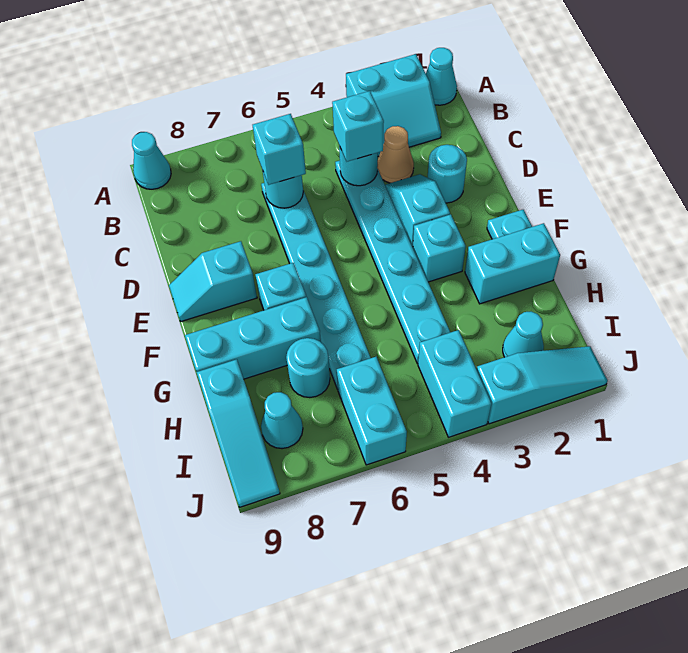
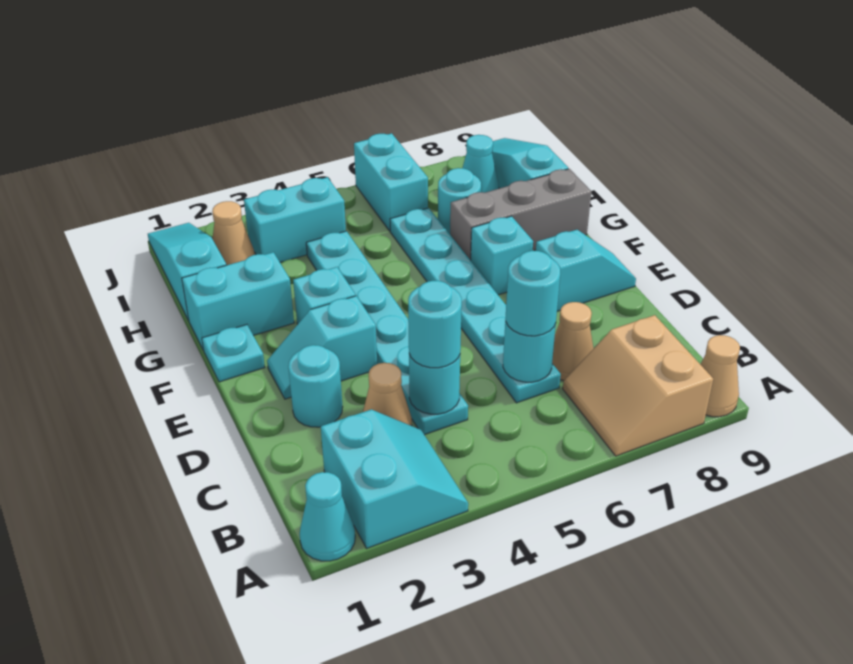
cyan slope A2:B3 level 1 top A -> cyan slope A2:B3 level 1 top 2
none -> tan slope A7:B8 level 1 top 8
cyan cone A9 level 1 -> tan cone A9 level 1
cyan brick C4 level 3 -> cyan round brick C4 level 3
cyan brick C6 level 3 -> cyan round brick C6 level 3
none -> tan cone C7 level 1
cyan slope D3:E3 level 1 top E -> cyan slope E2:E3 level 1 top 3
cyan brick G7:G9 level 1 -> grey brick G7:G9 level 1
cyan cone I2 level 1 -> tan cone I2 level 1
cyan brick I4:J4 level 1 -> cyan brick I3:I4 level 1
cyan slope J1:J3 level 1 top 3 -> cyan slope H1:J1 level 1 top H

